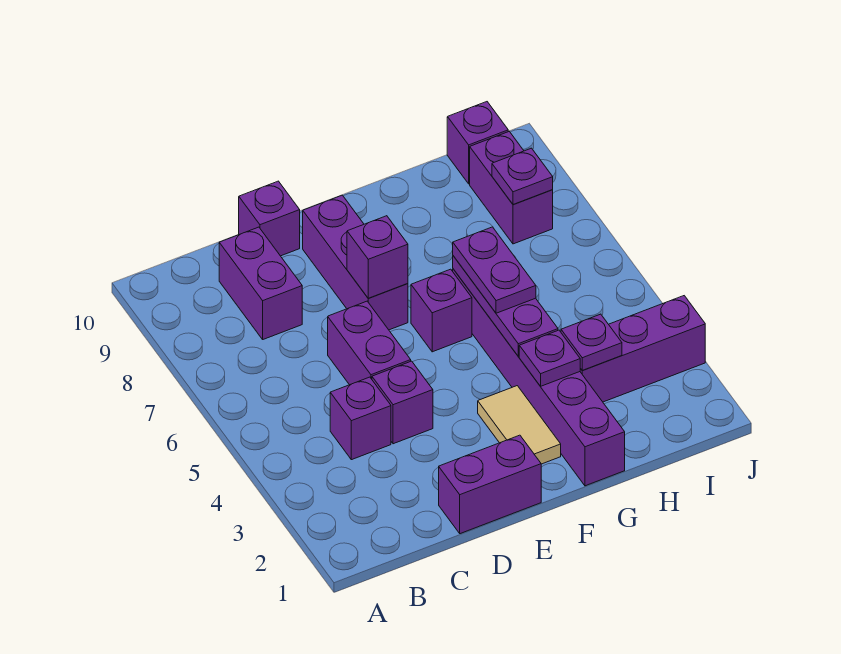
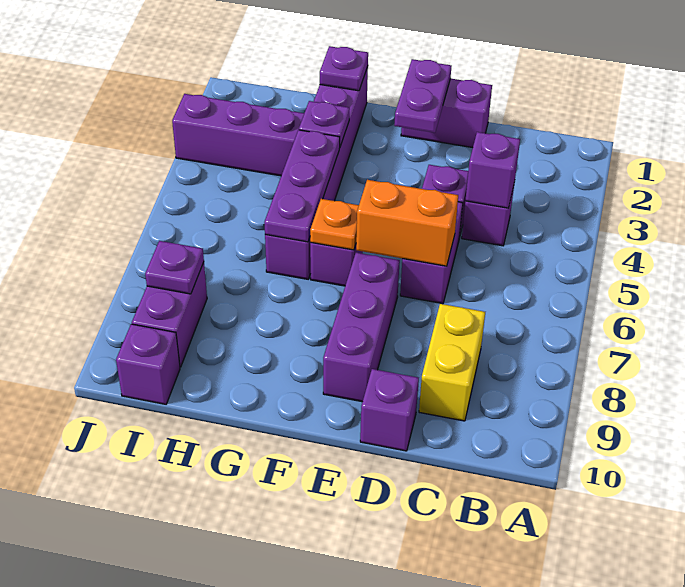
purple brick C8:C9 level 1 -> yellow brick C8:C9 level 1
none -> orange brick D6:E6 level 2
purple brick E7 level 2 -> purple brick C4 level 2
tan tile F2:F3 level 1 -> none
none -> orange plate F6 level 2
purple plate G5:G6 level 3 -> purple plate E1:E2 level 2
purple plate H3 level 2 -> purple plate G1 level 2

